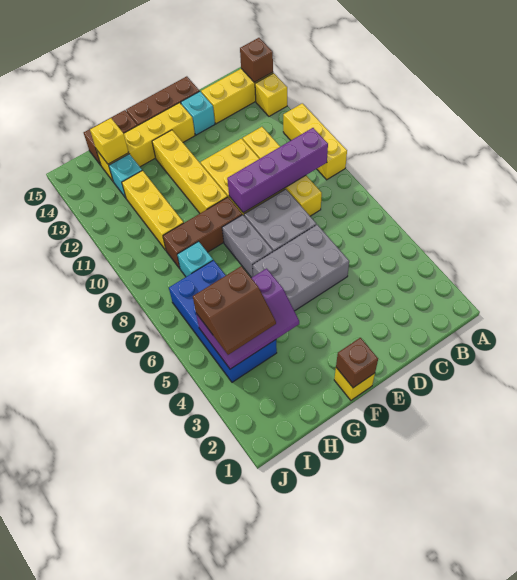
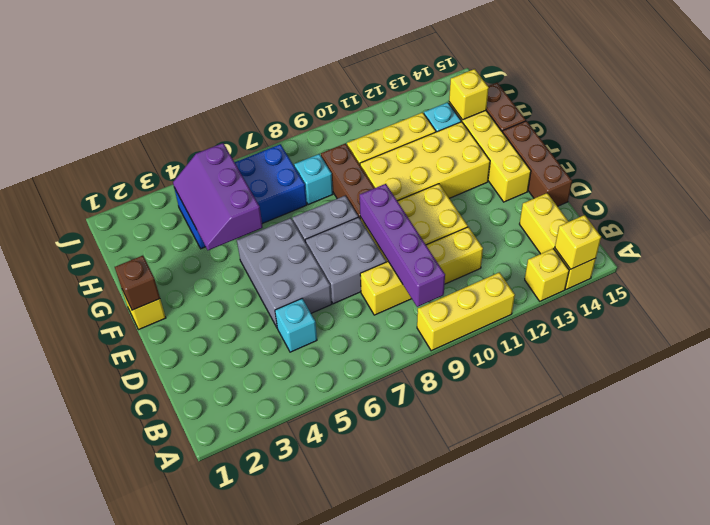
brown brick A14 level 2 -> yellow brick A14 level 2
cyan brick D14 level 1 -> cyan brick C5 level 1
yellow brick F10:F13 level 1 -> yellow brick F10:G13 level 1
brown slope H4:I5 level 3 top 5 -> none

